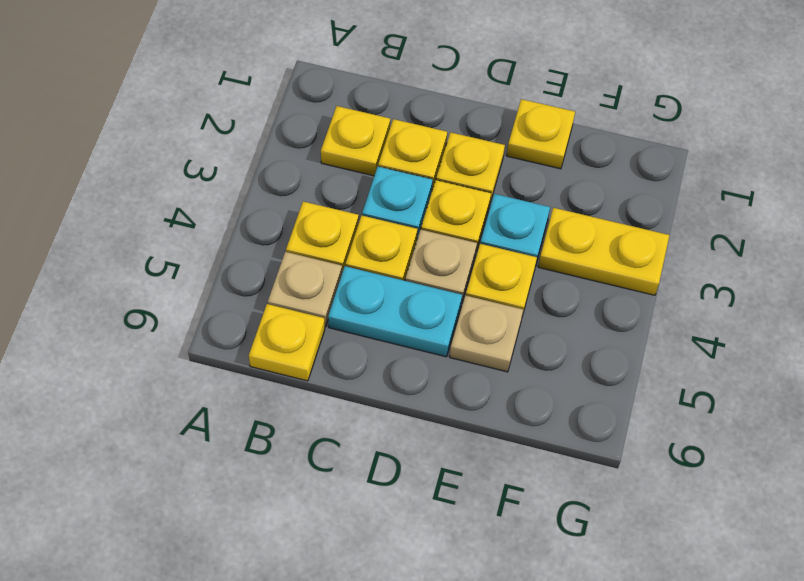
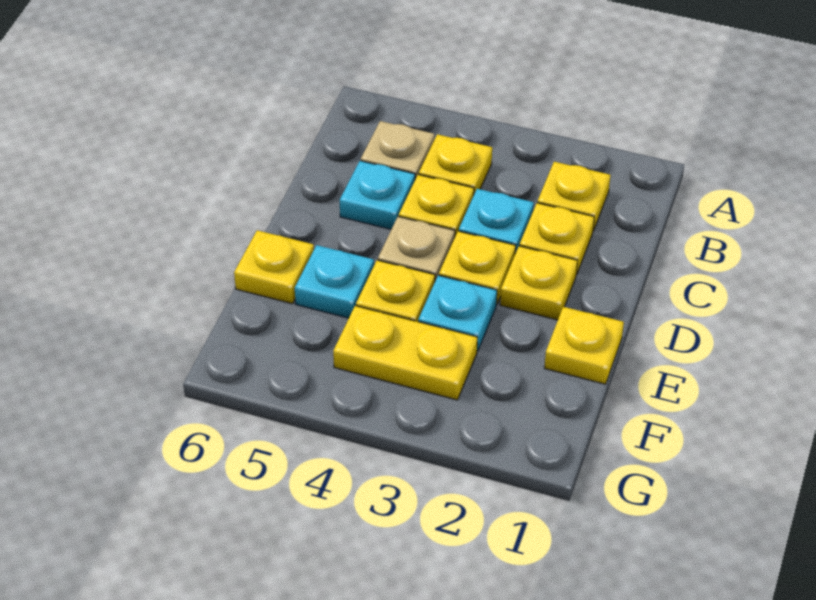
yellow plate B6 level 1 -> yellow plate E6 level 1
cyan plate C5:D5 level 1 -> cyan plate C5 level 1
tan plate E5 level 1 -> cyan plate E5 level 1
yellow plate F3:G3 level 1 -> yellow plate F3:F4 level 1

